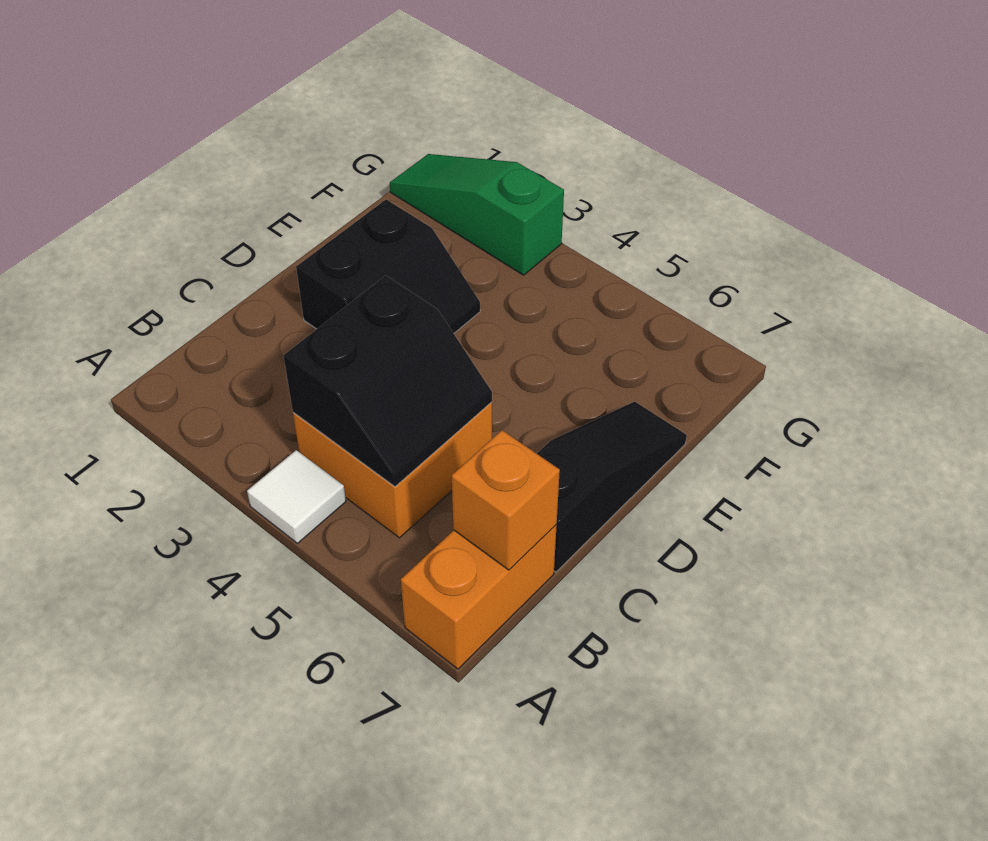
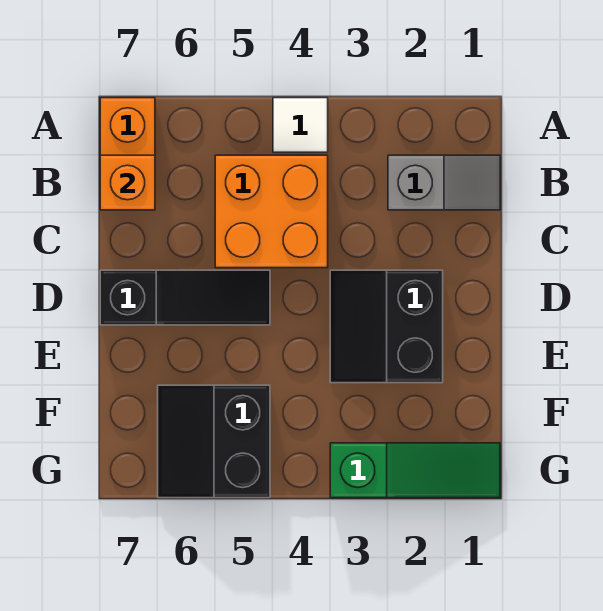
none -> grey slope B1:B2 level 1 top 2
black slope B4:C5 level 2 top 4 -> black slope F5:G6 level 1 top 5
black slope C7:E7 level 1 top C -> black slope D5:D7 level 1 top 7

